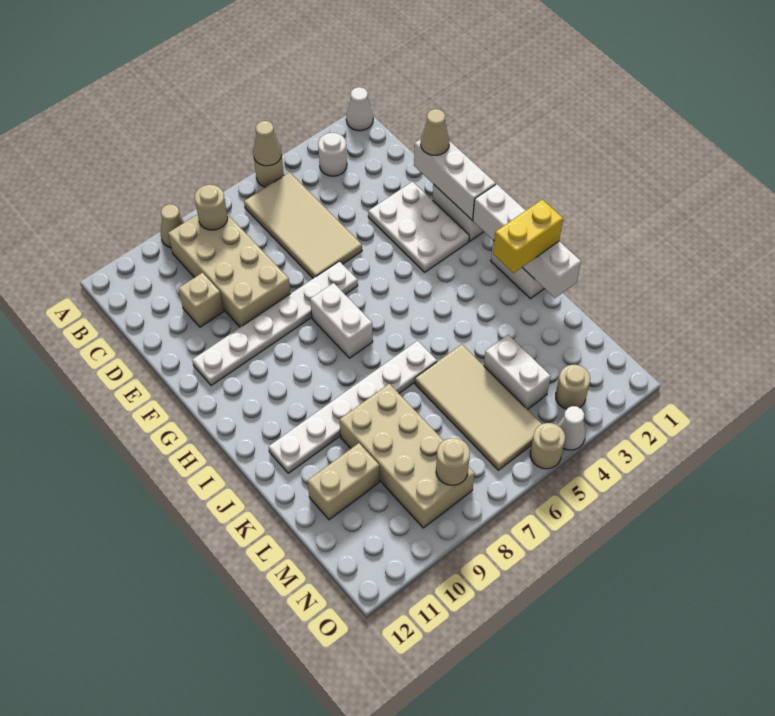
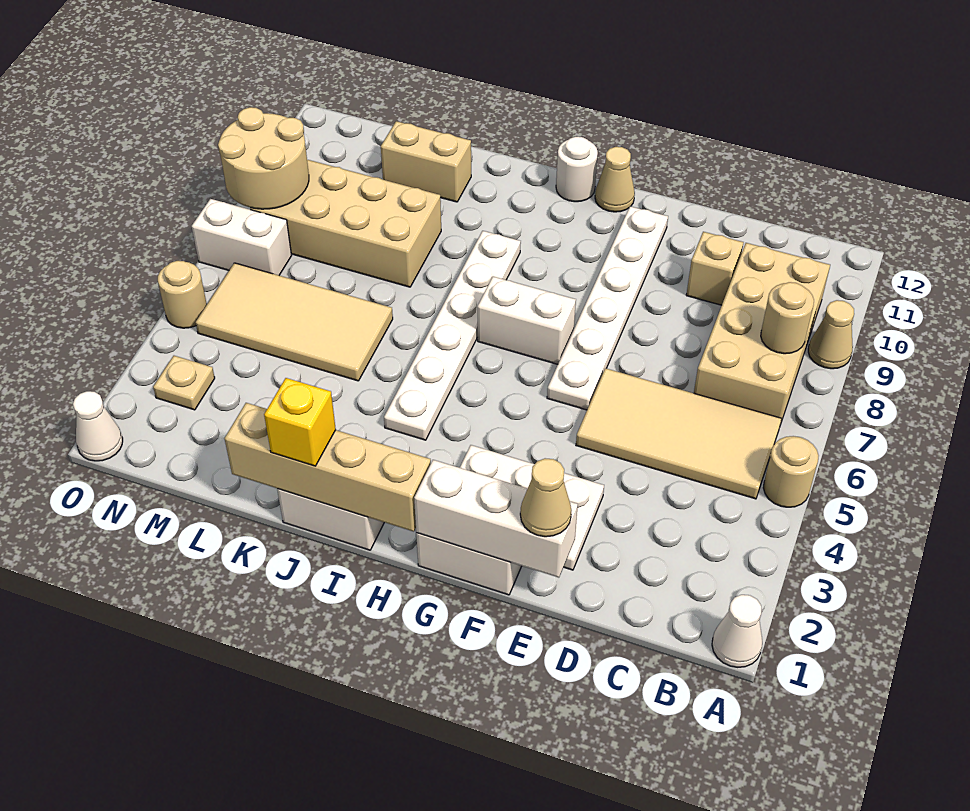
tan cone A5 level 2 -> tan cone G12 level 1
white round brick B3 level 1 -> white round brick H12 level 1
tan brick B8:E9 level 1 -> tan brick B7:C10 level 1
white brick H1:K1 level 2 -> tan brick H1:K1 level 2
yellow brick J1:J2 level 3 -> yellow brick J1 level 3
white plate J6:J11 level 1 -> white plate I4:I9 level 1
white brick L4:M4 level 1 -> white brick N7:O7 level 1
tan brick L10:L11 level 1 -> tan brick K11:L11 level 1
tan round brick N3 level 1 -> tan plate N3 level 1
tan round brick N8 level 2 -> tan round brick N8:O9 level 2
white cone O4 level 1 -> white cone O1 level 1

